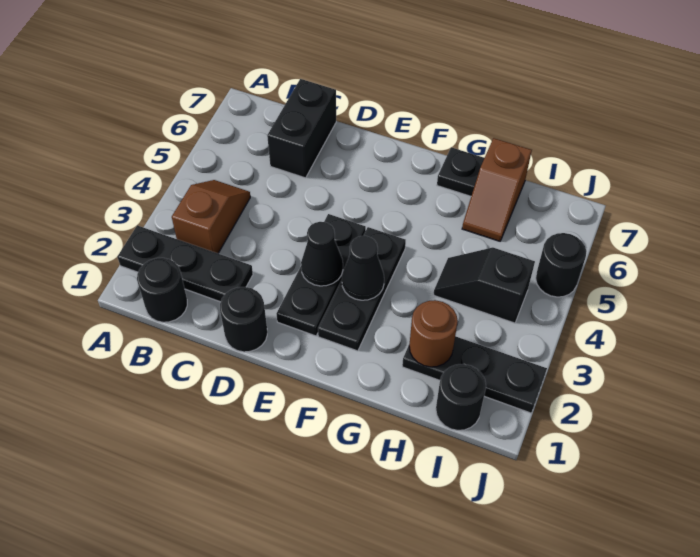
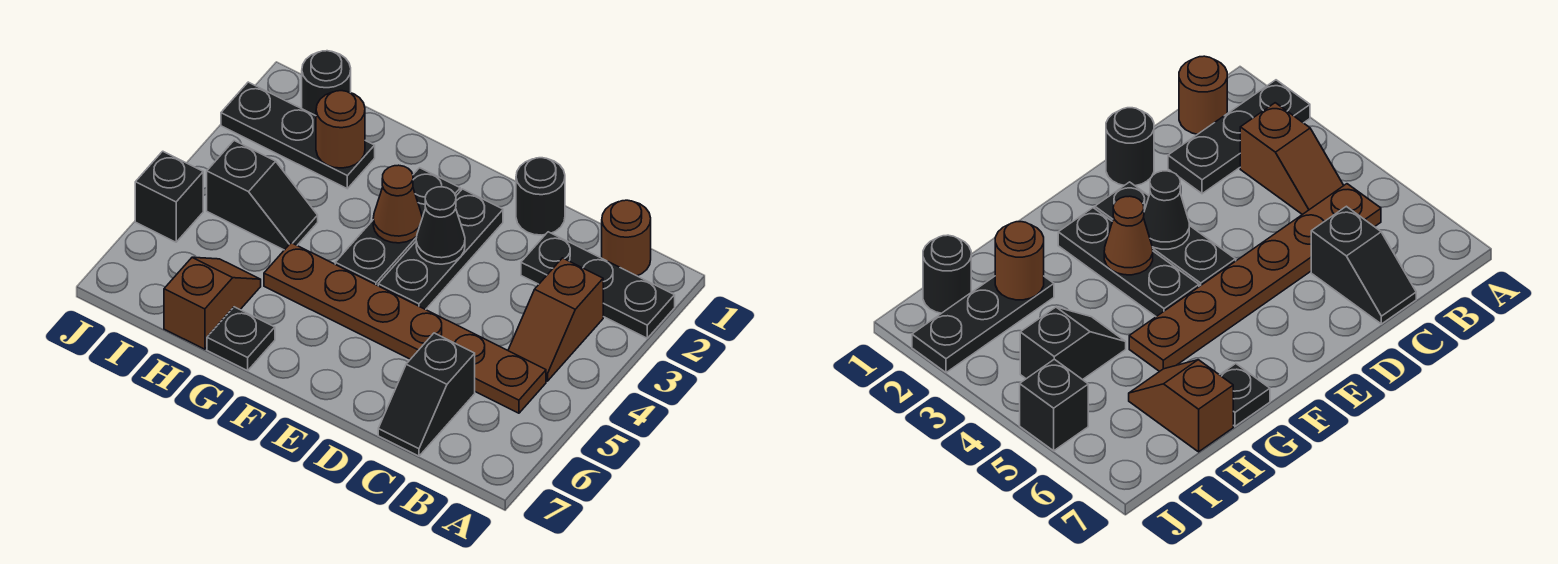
black round brick B1 level 1 -> brown round brick B1 level 1
none -> brown plate B5:G5 level 1
black brick C6:C7 level 1 -> black slope C6:C7 level 1 top 6
black cone F3 level 2 -> brown cone F3 level 2
black round brick J5 level 1 -> black brick J5 level 1

